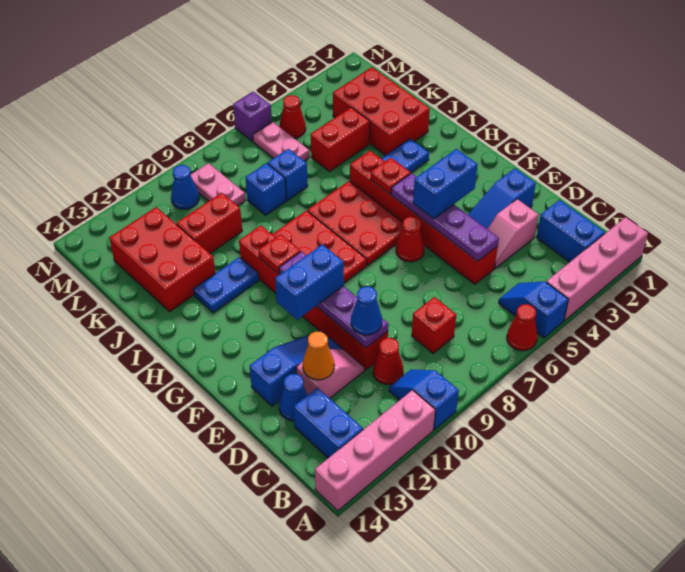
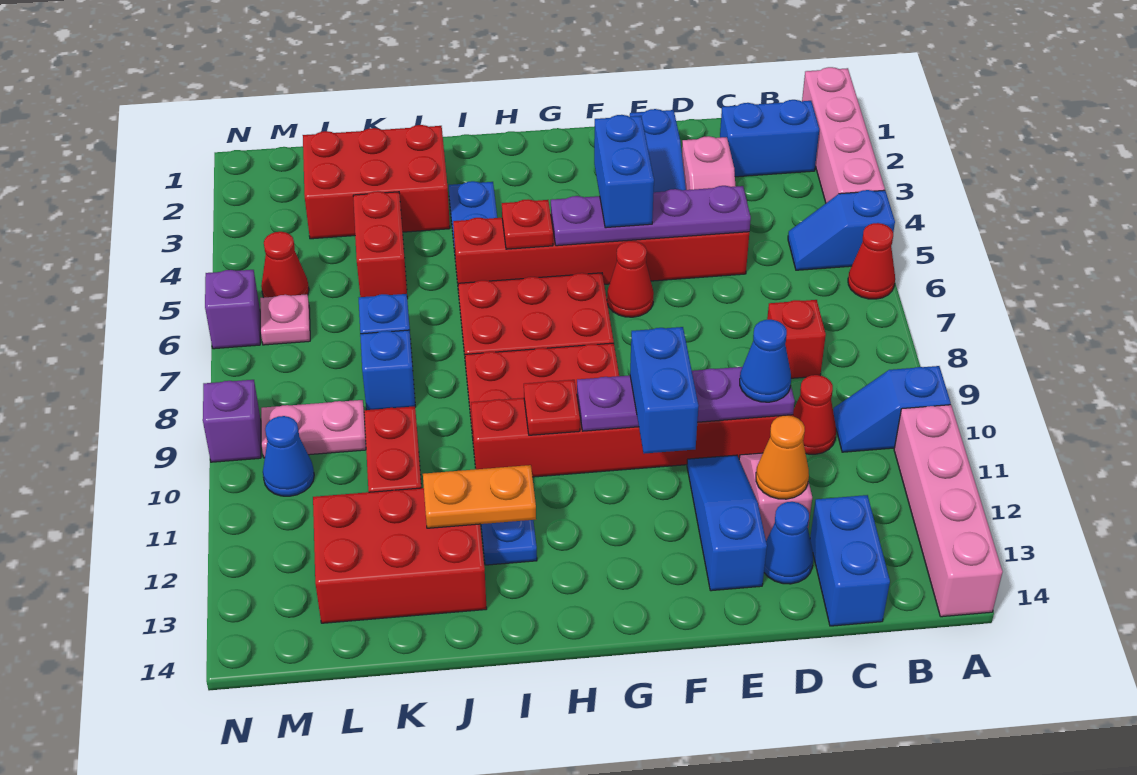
blue brick B13:C13 level 1 -> blue brick C13:C14 level 1
none -> orange plate I12:J12 level 2
pink plate L6:M6 level 1 -> pink plate M6 level 1
none -> purple brick N9 level 1

